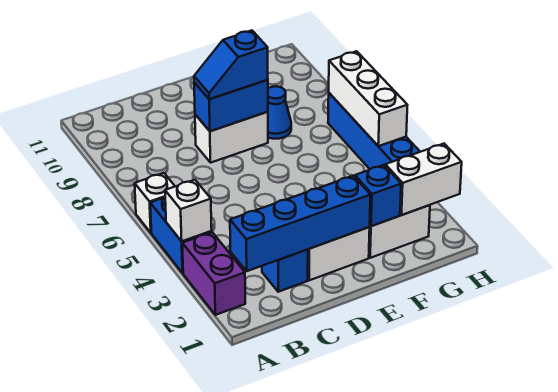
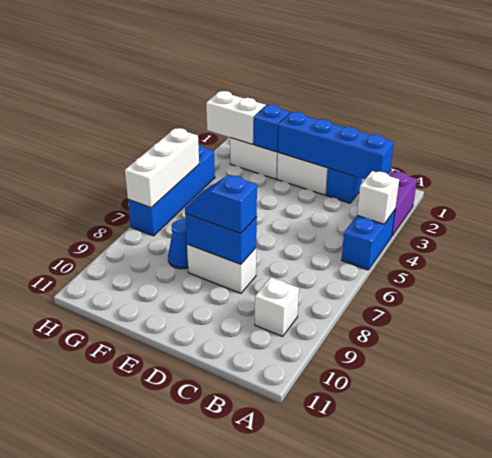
white brick A6 level 1 -> white brick B9 level 1
blue slope D8:E8 level 3 top E -> blue slope D8:E8 level 3 top D

